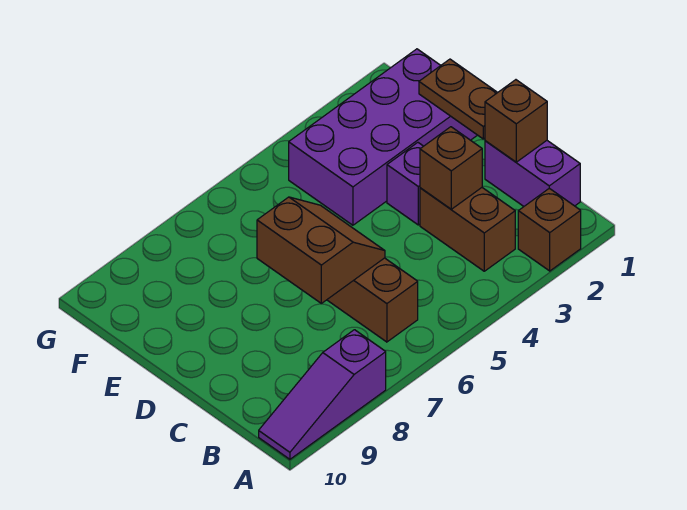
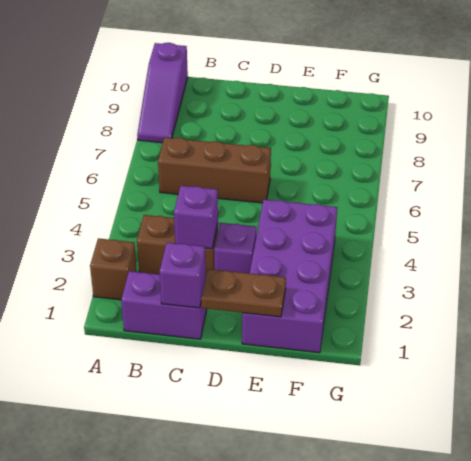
purple slope A8:A10 level 1 top 8 -> purple slope A8:A10 level 1 top 10
brown brick C1 level 2 -> purple brick C1 level 2
brown brick C3 level 2 -> purple brick C3 level 2
brown slope C6:D7 level 2 top 7 -> none

